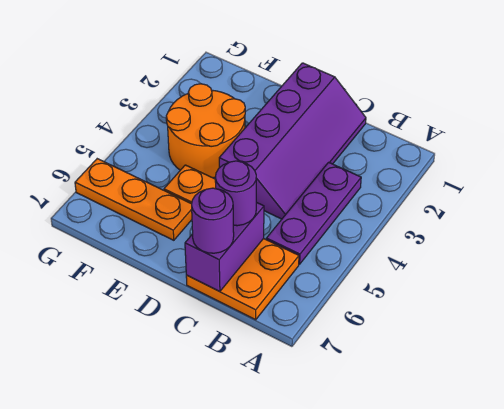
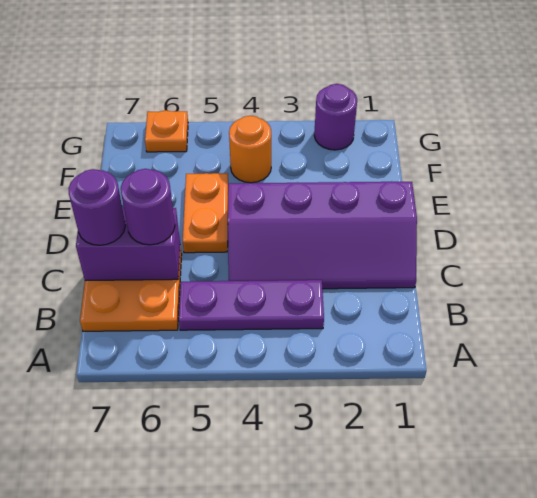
orange round brick E3:F4 level 1 -> orange round brick F4 level 1
orange plate E6:G6 level 1 -> orange plate G6 level 1
none -> purple round brick G2 level 1

